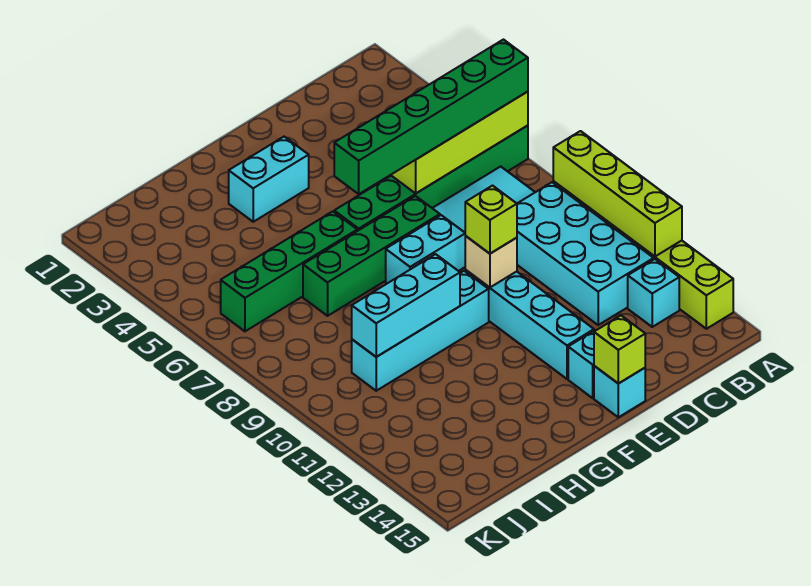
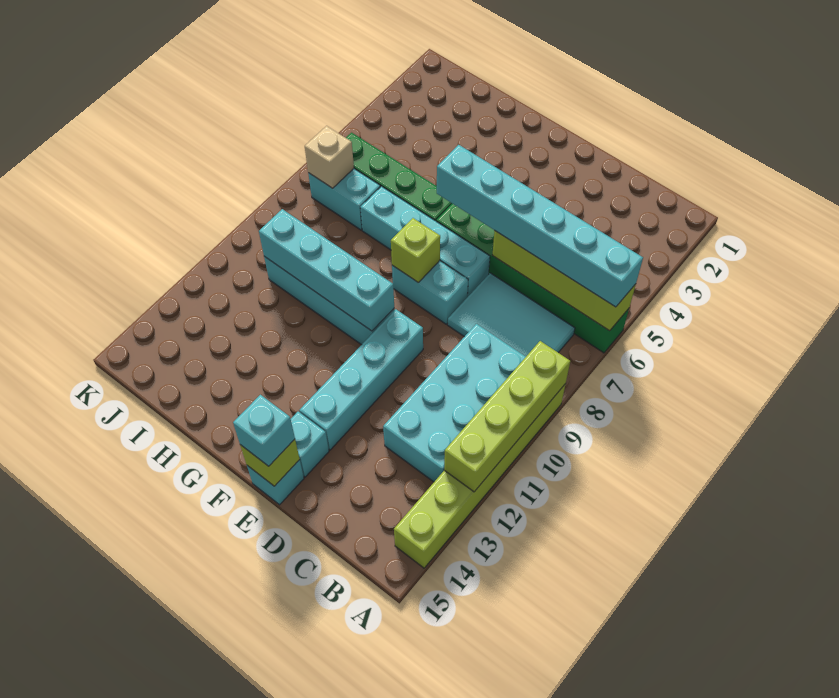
green brick A6:F6 level 3 -> cyan brick A6:F6 level 3
cyan brick B13 level 1 -> cyan brick E15 level 3
green brick E7:H7 level 1 -> cyan brick E7:H7 level 1
tan brick E10 level 2 -> tan brick J7 level 2
lime brick E10 level 3 -> lime brick F8 level 2
cyan brick F3:G3 level 1 -> cyan brick I7:J7 level 1
cyan brick G10:I10 level 2 -> cyan brick F10:I10 level 2

